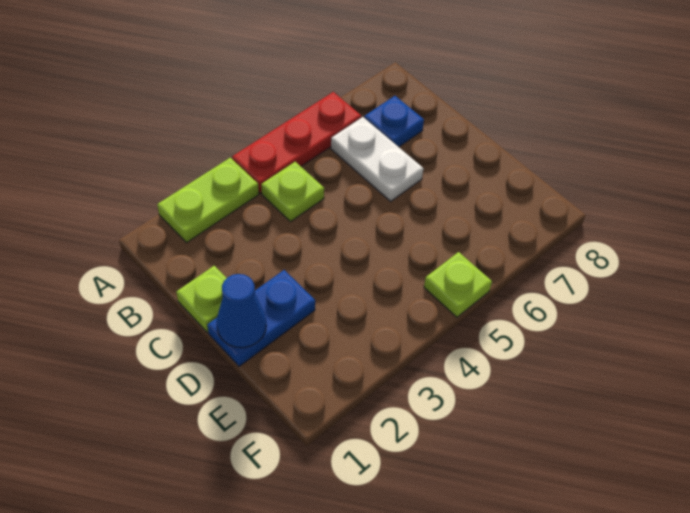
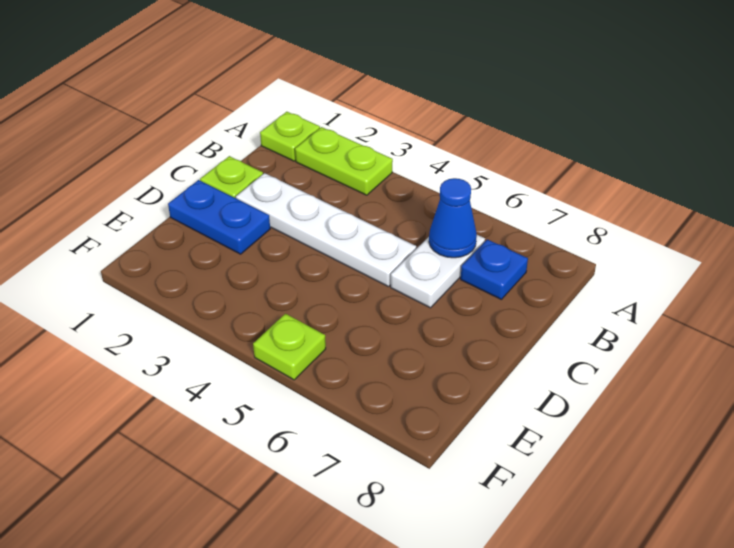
red plate A4:A6 level 1 -> none
lime plate B4 level 1 -> lime plate A1 level 1
none -> white plate C2:C5 level 1
blue cone D1 level 2 -> blue cone B6 level 2

